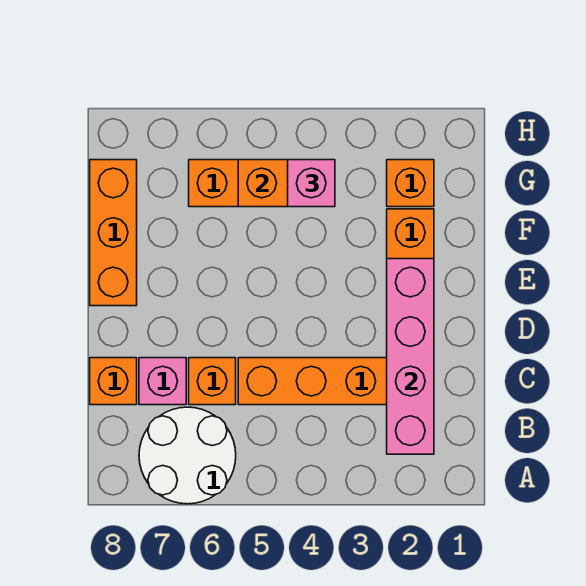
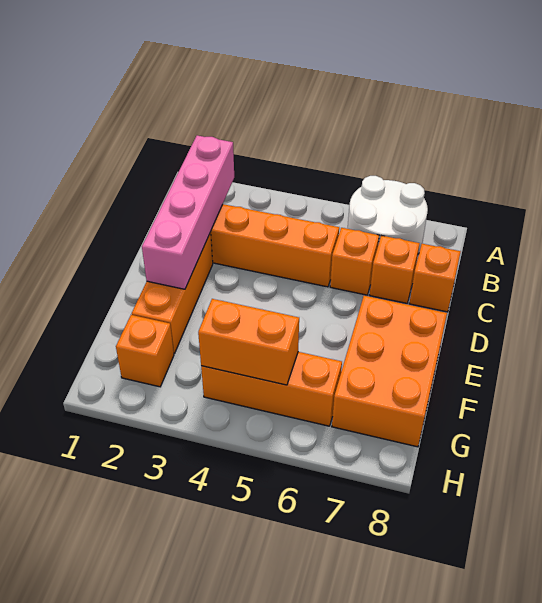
pink brick C7 level 1 -> orange brick C7 level 1
orange brick E8:G8 level 1 -> orange brick E7:G8 level 1
pink brick G4 level 3 -> none

